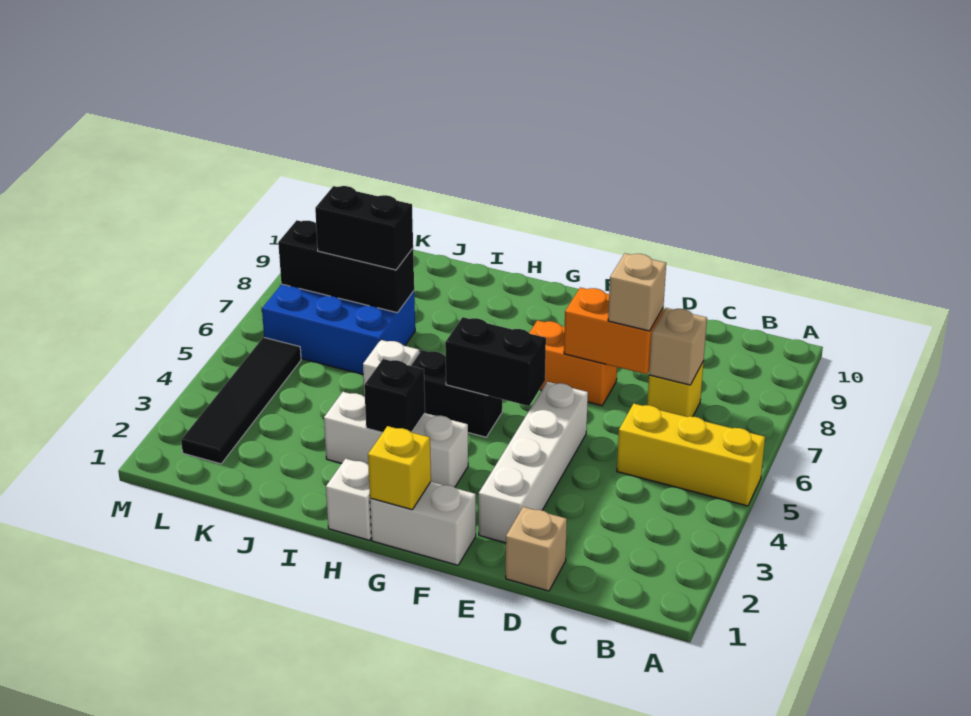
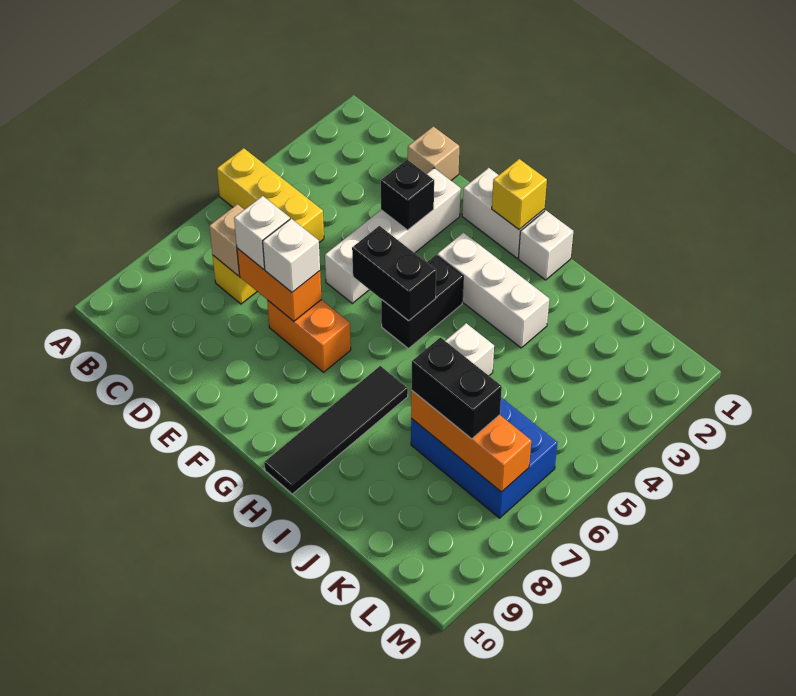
tan brick D7 level 3 -> white brick D7 level 3
none -> white brick E7 level 3
black brick G5:H5 level 1 -> black brick G4:G5 level 1
black brick H3 level 2 -> black brick E3 level 2
black brick J7:L7 level 2 -> orange brick J7:L7 level 2
black tile L2:L5 level 1 -> black tile H7:H10 level 1

